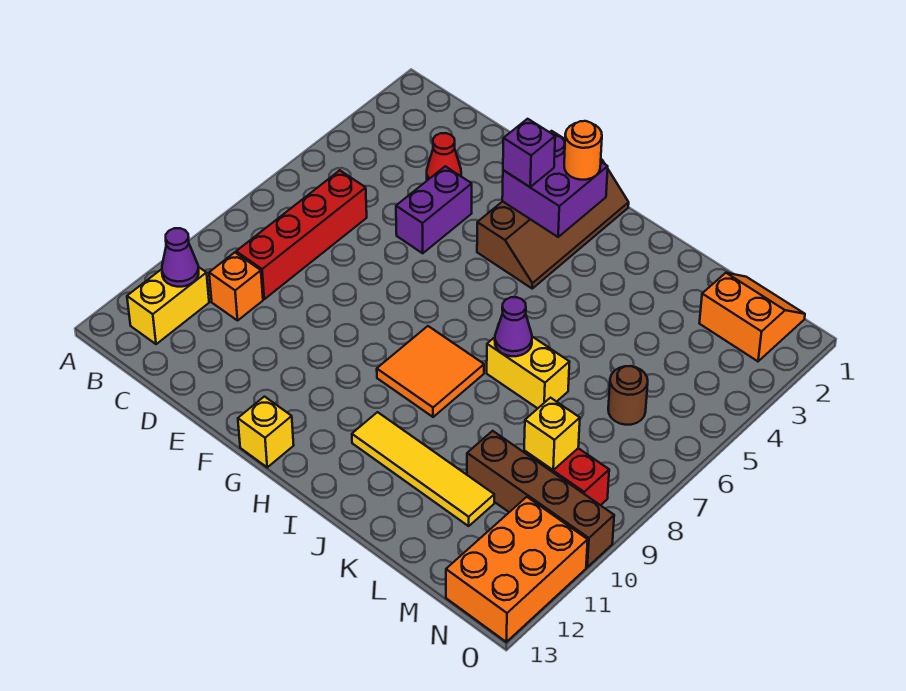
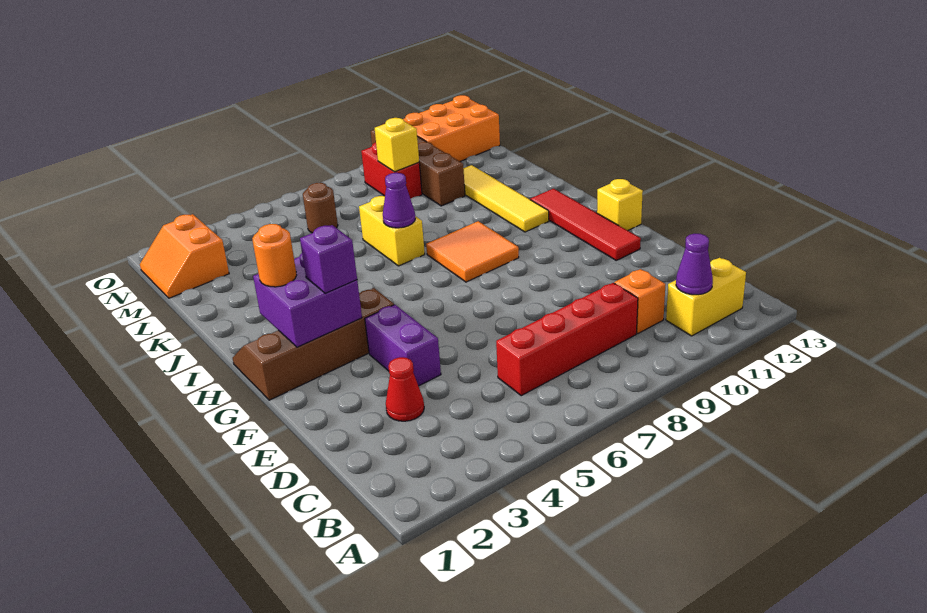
purple brick E4:E5 level 1 -> purple brick E4:F4 level 1
none -> red tile F12:I12 level 1

